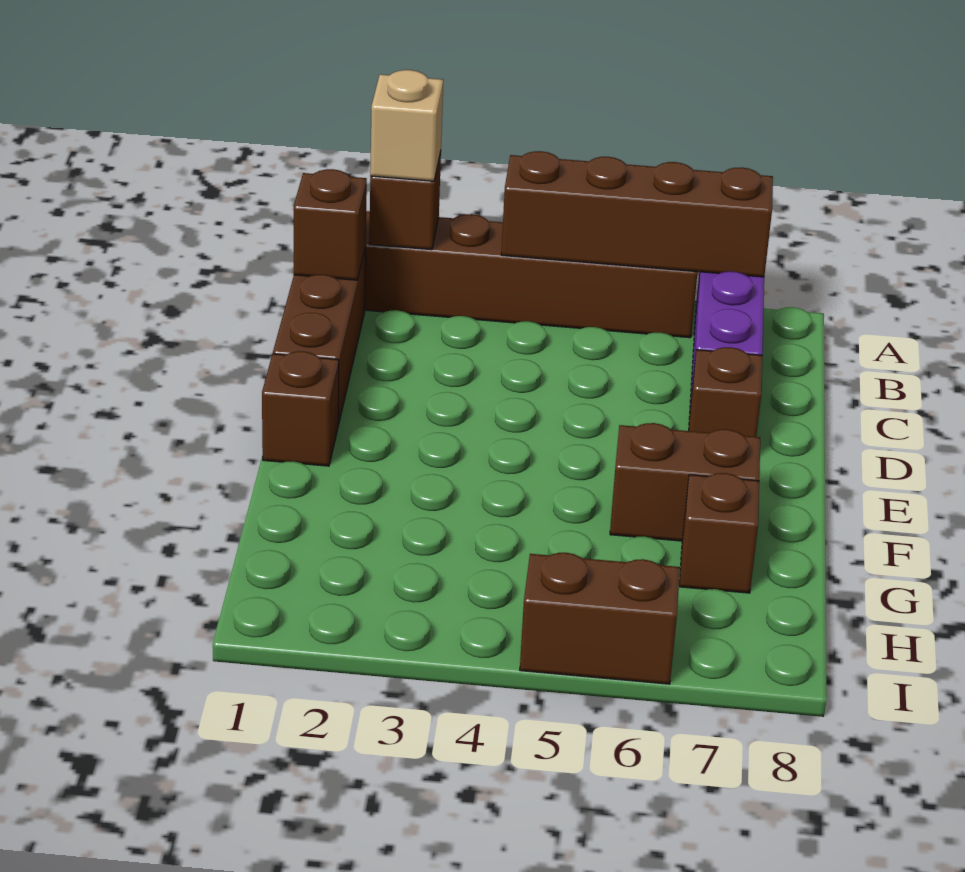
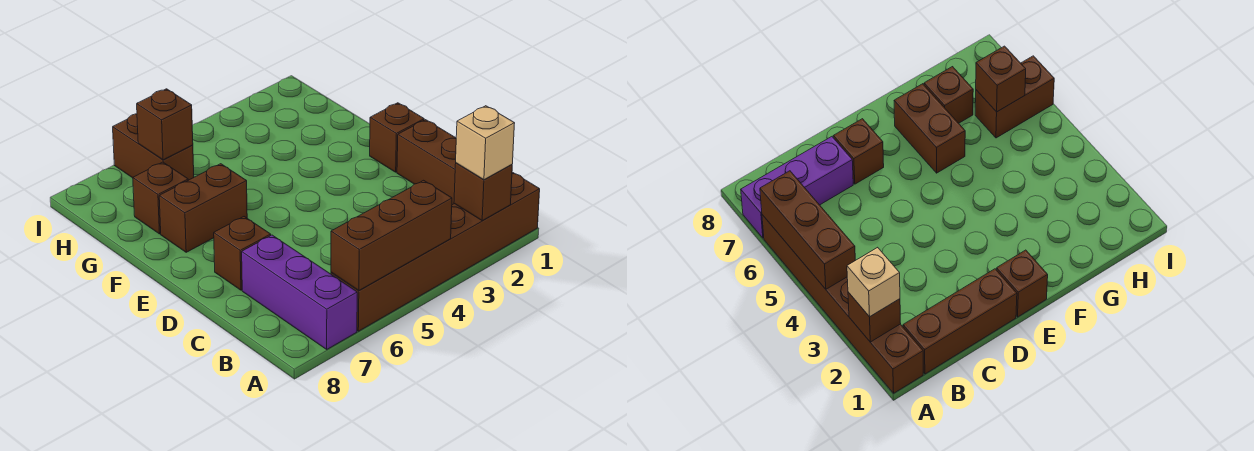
brown brick A4:A7 level 2 -> brown brick A4:A6 level 2
brown brick B1 level 2 -> brown brick H6 level 2
brown brick I5:I6 level 1 -> brown brick H6:I6 level 1

